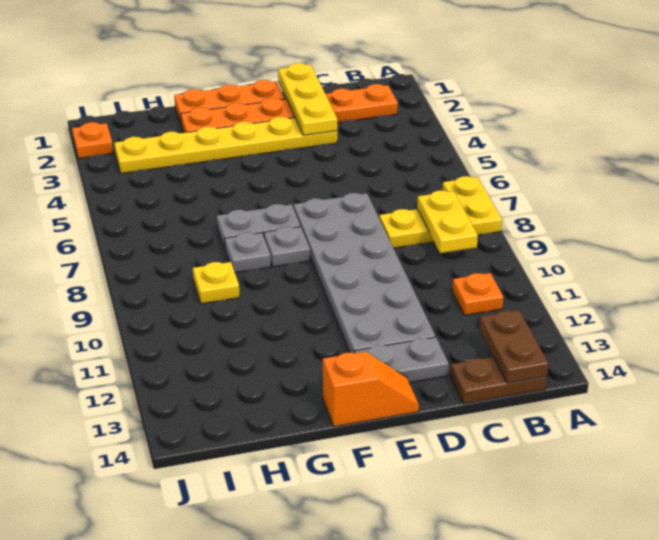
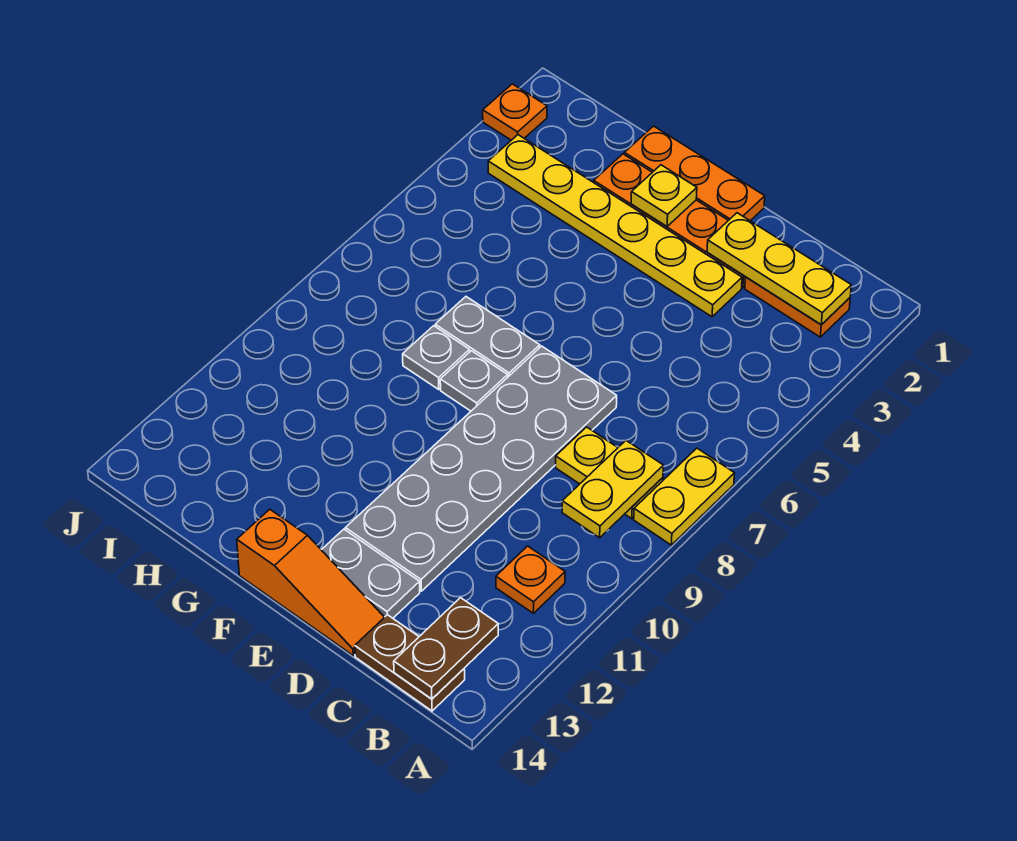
yellow plate D1:D3 level 2 -> yellow plate B2:D2 level 2
orange slope E14:F14 level 1 top F -> orange slope D14:F14 level 1 top F
yellow plate H9 level 1 -> yellow plate F2 level 2

